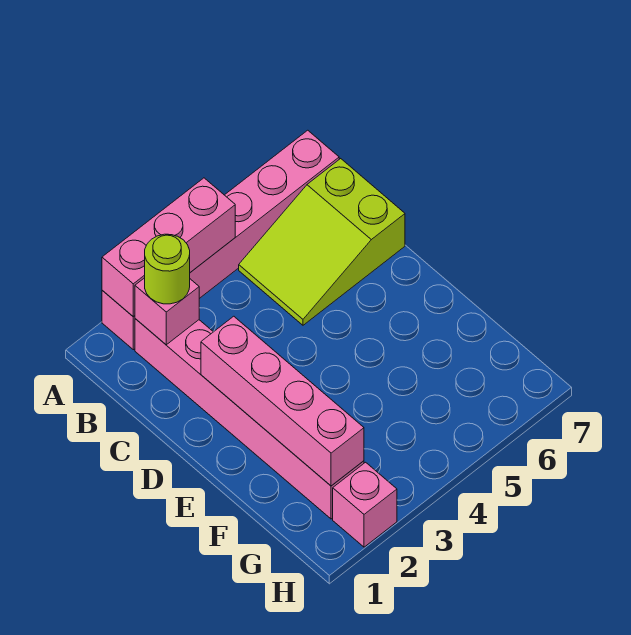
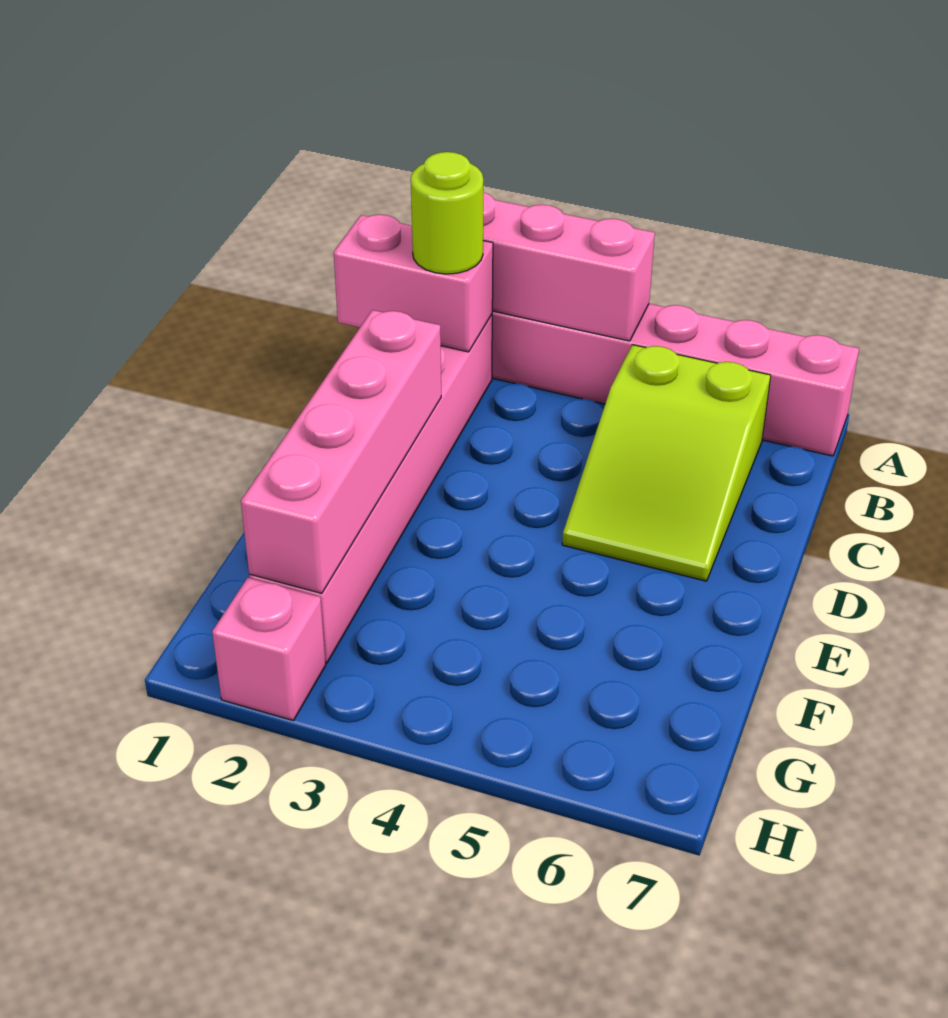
pink brick B2 level 2 -> pink brick B1:B2 level 2
lime slope B5:C7 level 1 top 7 -> lime slope B5:D6 level 1 top B

